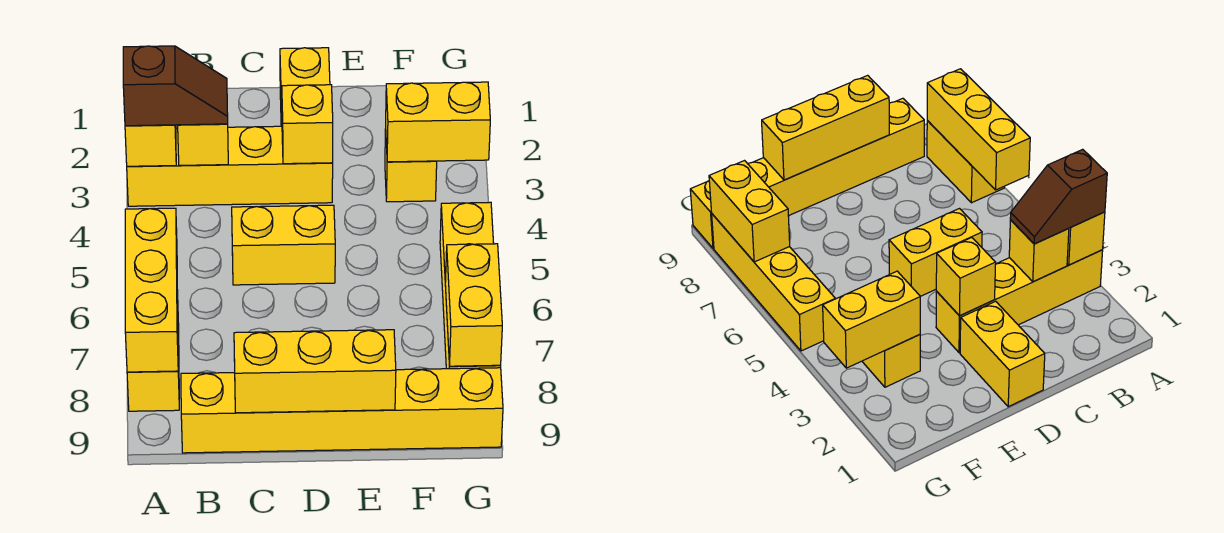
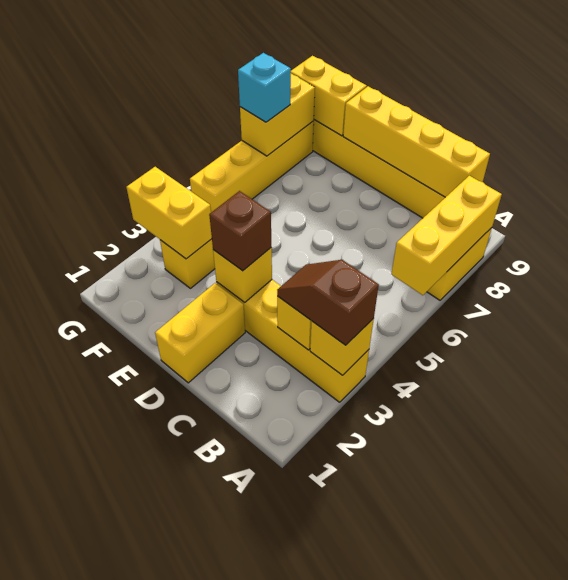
yellow brick C5:D5 level 1 -> yellow brick F9:G9 level 2
yellow brick C9:E9 level 2 -> yellow brick B9:E9 level 2
none -> brown brick D3 level 3
none -> cyan brick G7 level 3

